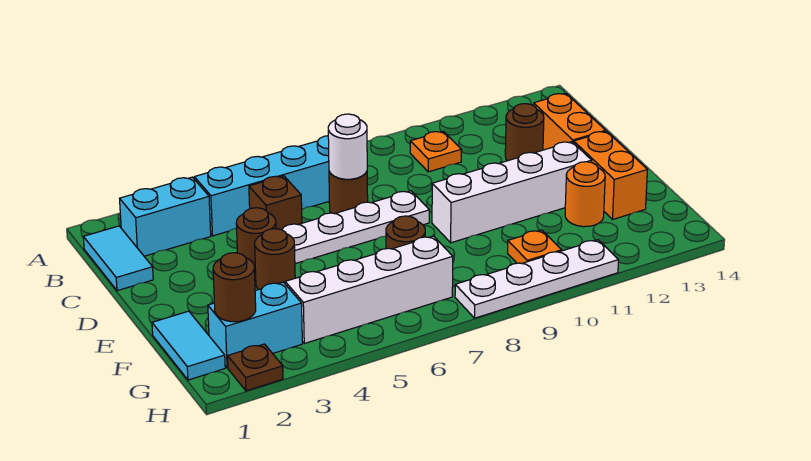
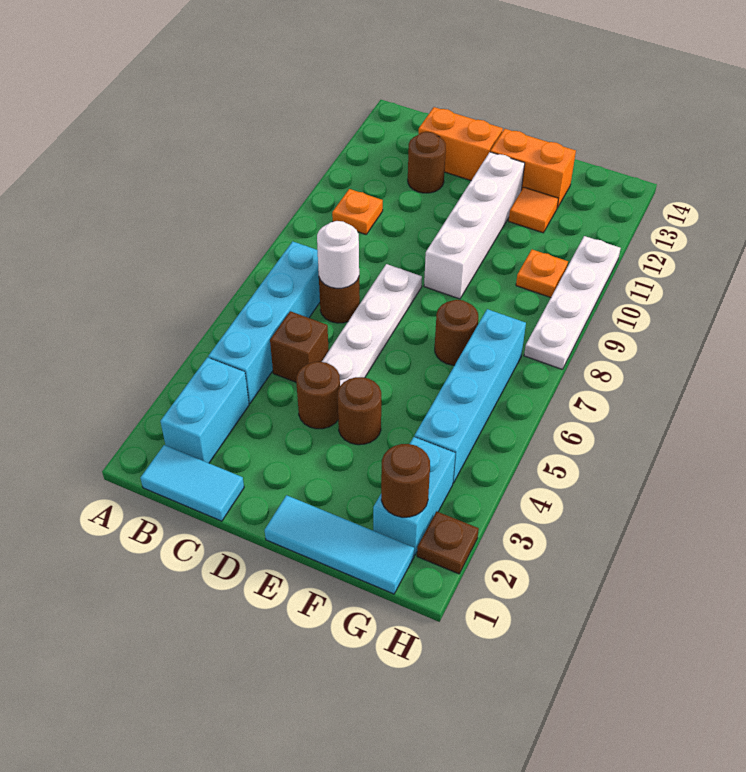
cyan tile F1:G1 level 1 -> cyan tile E1:G1 level 1
orange round brick F12 level 1 -> orange tile F12 level 1
white brick G4:G7 level 1 -> cyan brick G4:G7 level 1

